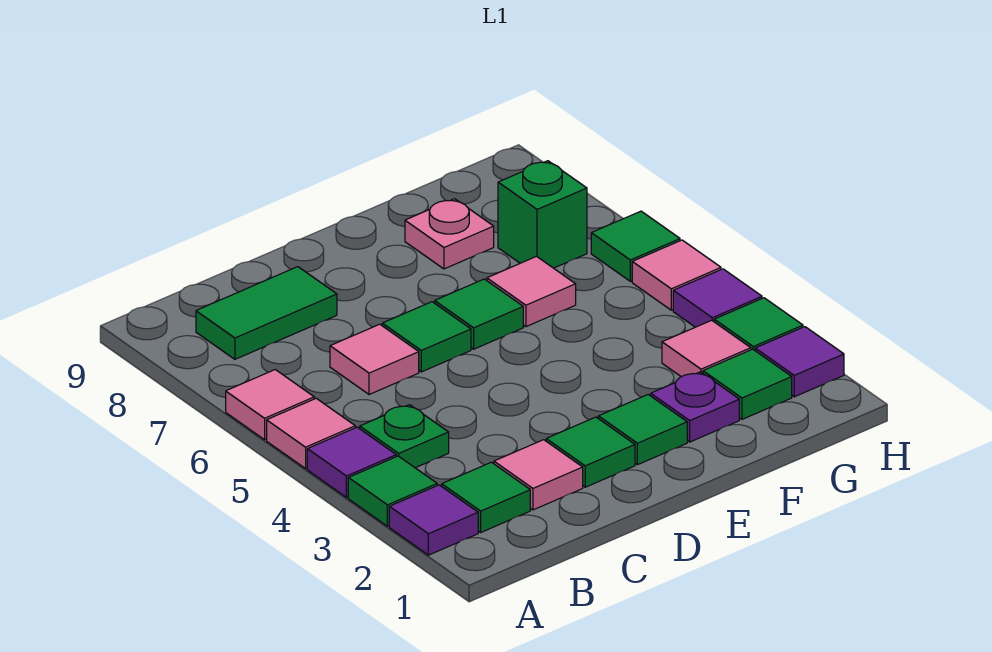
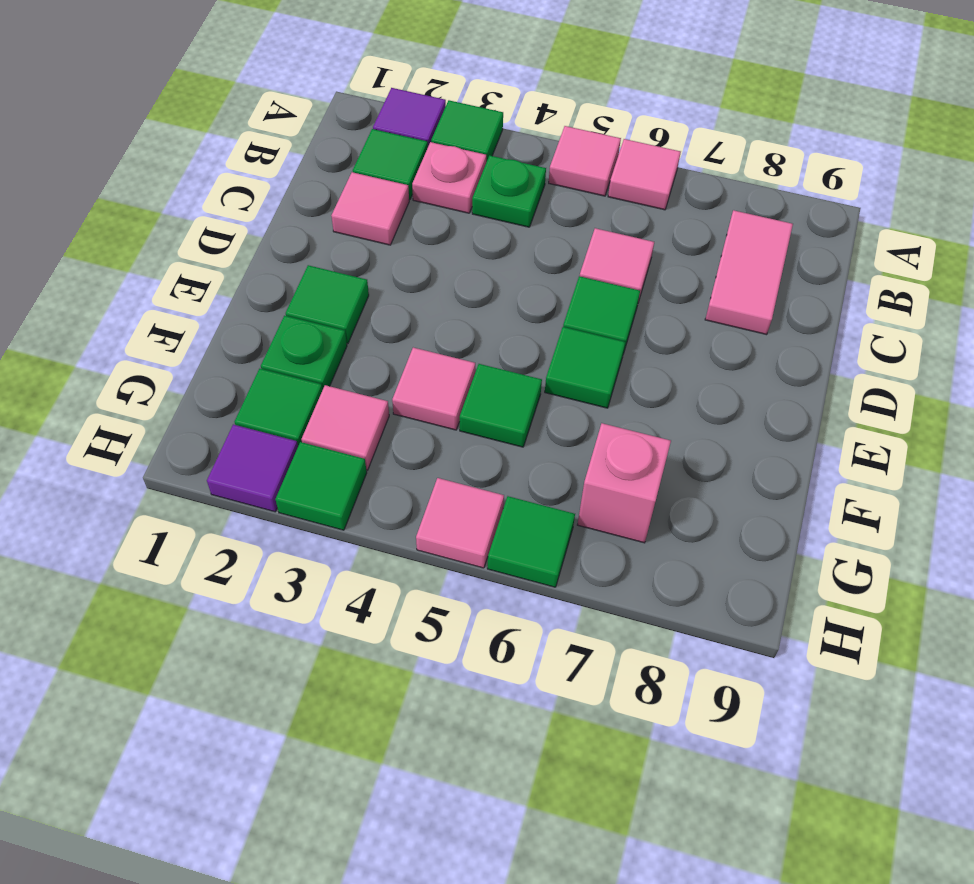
purple tile A4 level 1 -> none
green tile B8:C8 level 1 -> pink tile B8:C8 level 1
green tile D2 level 1 -> green tile F5 level 1
purple plate F2 level 1 -> green plate F2 level 1
pink tile F6 level 1 -> pink tile F4 level 1
pink plate F8 level 1 -> pink plate B3 level 1
green brick G7 level 1 -> pink brick G7 level 1
purple tile H4 level 1 -> none

